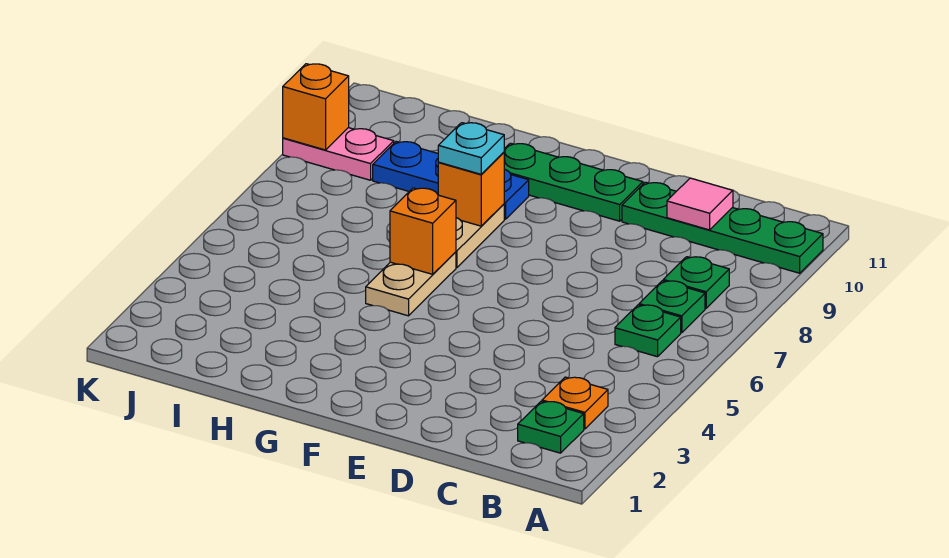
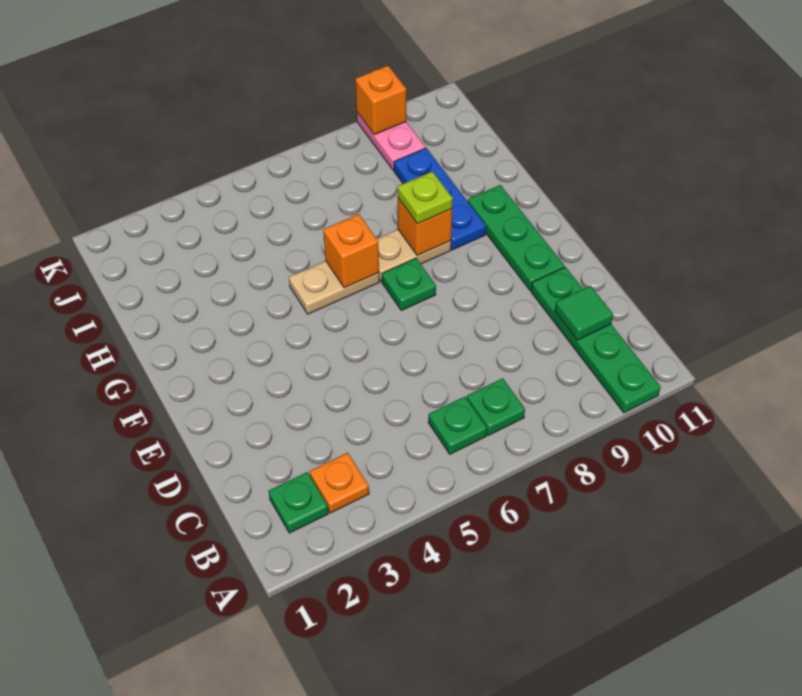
green plate B8 level 1 -> green plate F7 level 1
pink tile C10 level 2 -> green tile C10 level 2
cyan plate G8 level 3 -> lime plate G8 level 3

